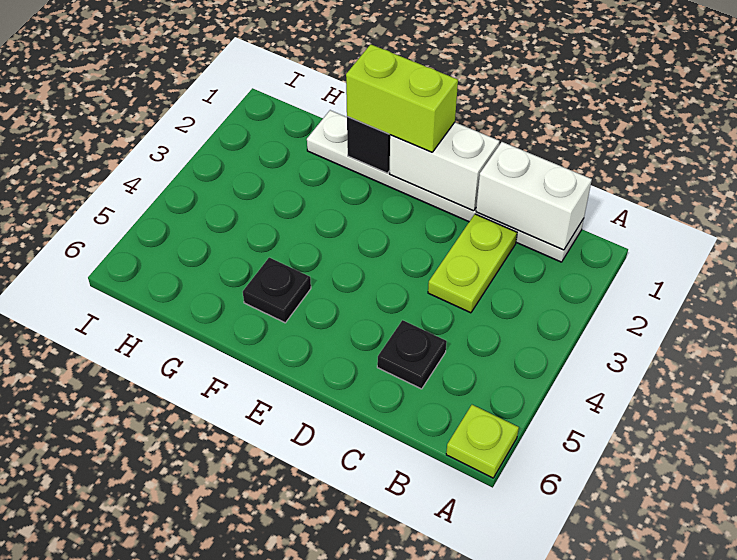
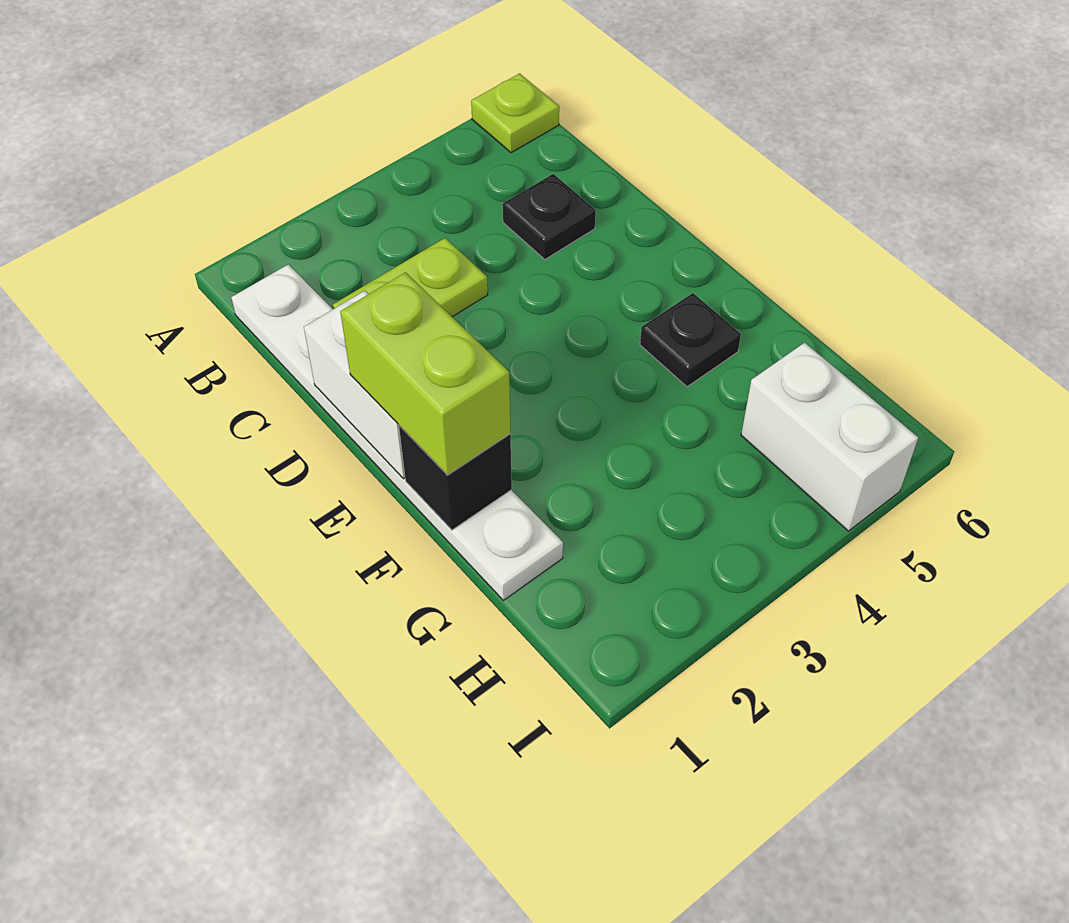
white brick B1:C1 level 2 -> white brick H5:I5 level 1

